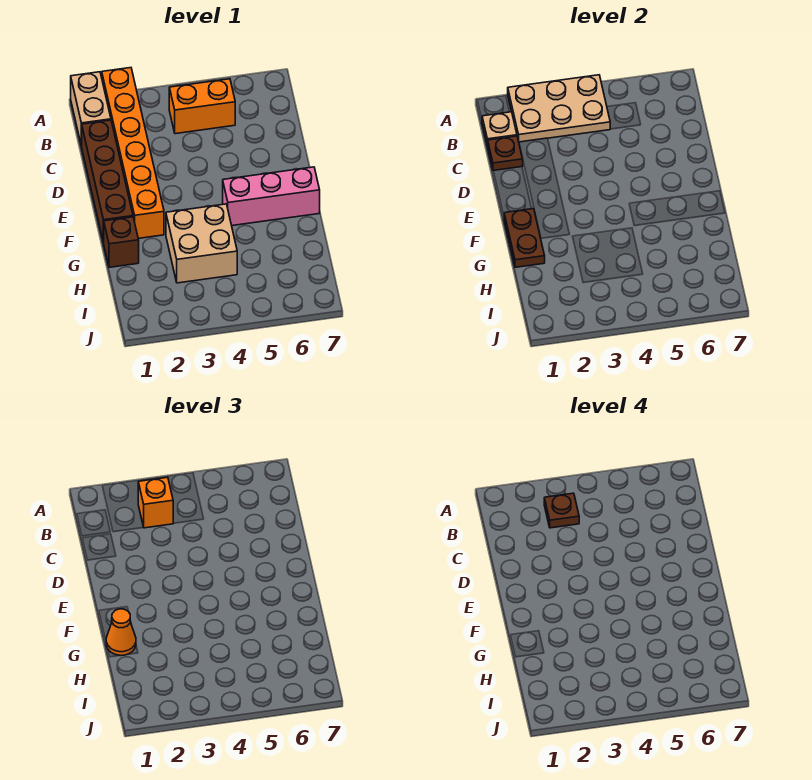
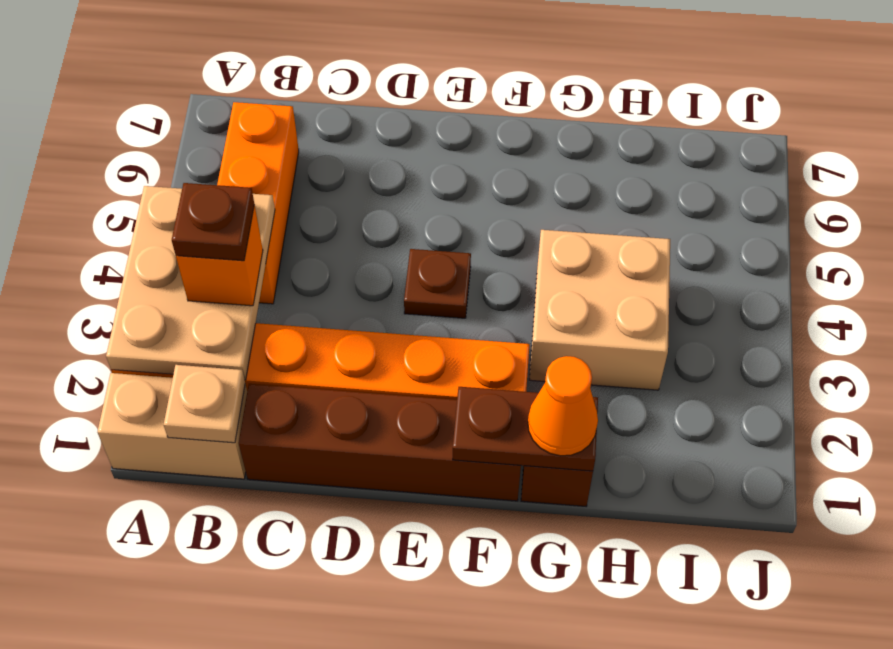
orange brick B4:B5 level 1 -> orange brick B4:B6 level 1
brown plate C1 level 2 -> brown plate E4 level 1
pink brick F5:F7 level 1 -> none

